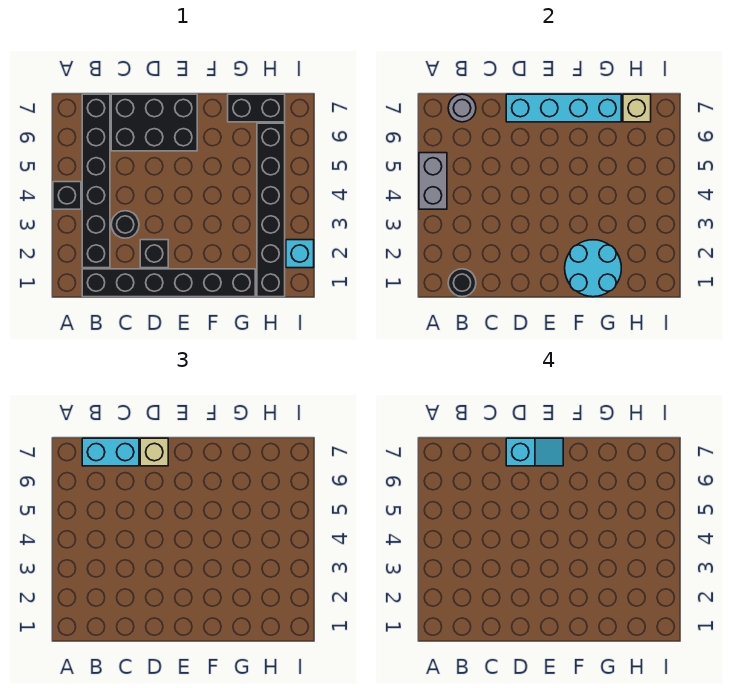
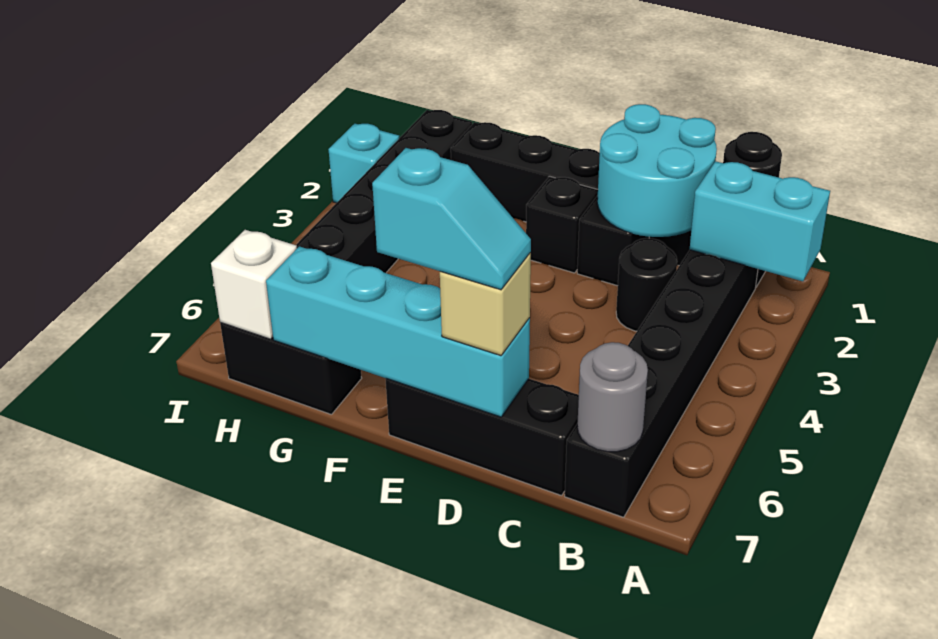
black brick A4 level 1 -> black brick E2 level 1
grey brick A4:A5 level 2 -> none
cyan brick B7:C7 level 3 -> cyan brick A2:B2 level 2
black brick C6:E7 level 1 -> black brick C7:E7 level 1
cyan slope D7:E7 level 4 top D -> cyan slope D7:E7 level 4 top E
cyan round brick F1:G2 level 2 -> cyan round brick C1:D2 level 2
tan brick H7 level 2 -> white brick H7 level 2

